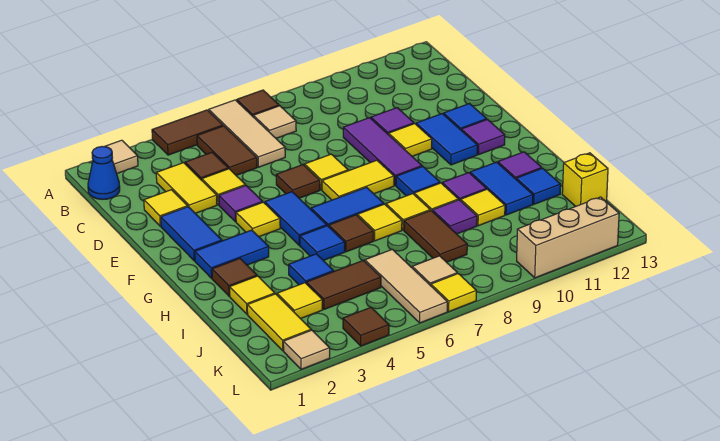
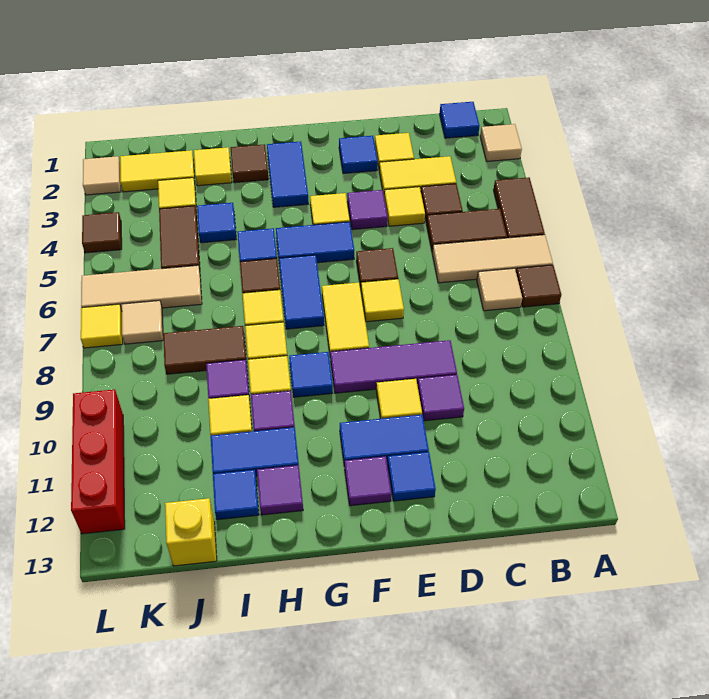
blue cone B1 level 1 -> blue tile B1 level 1
blue tile E2:F2 level 1 -> blue tile E2 level 1
tan brick L10:L12 level 1 -> red brick L10:L12 level 1

